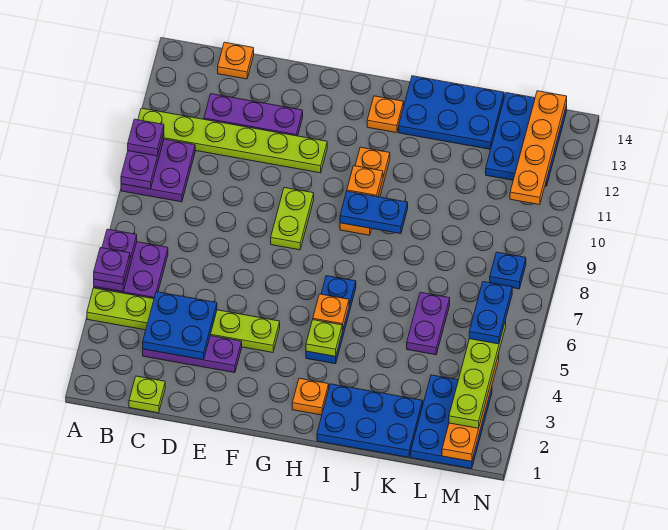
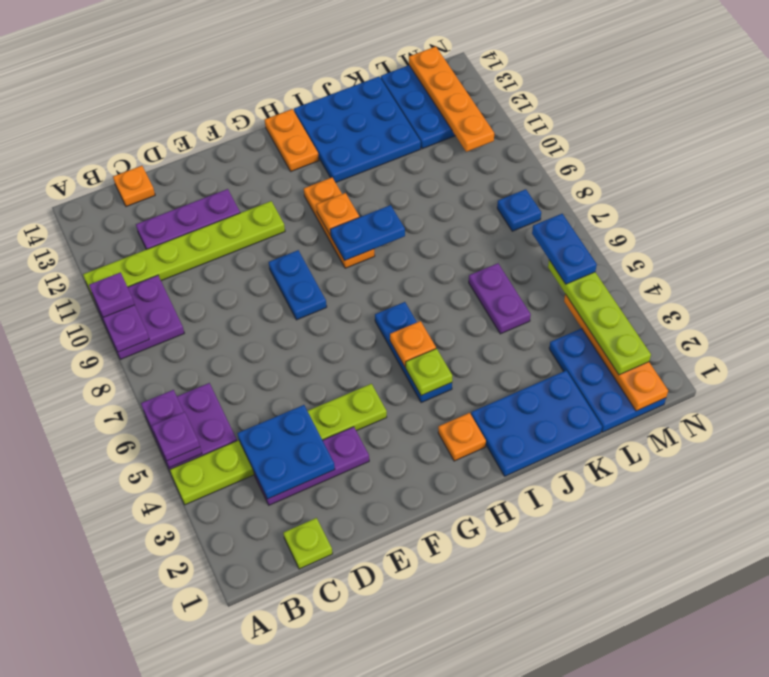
lime plate F8:F9 level 1 -> blue plate F8:F9 level 1
orange plate H13 level 1 -> orange plate H13:H14 level 1
blue plate I13:K14 level 1 -> blue plate I12:K14 level 1

